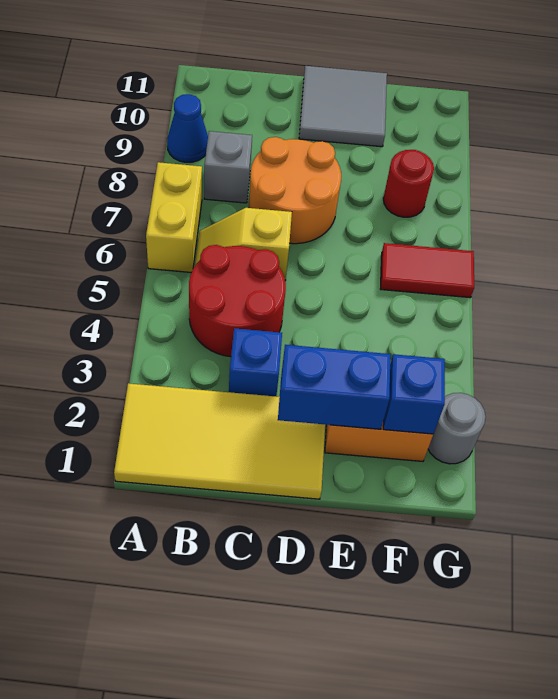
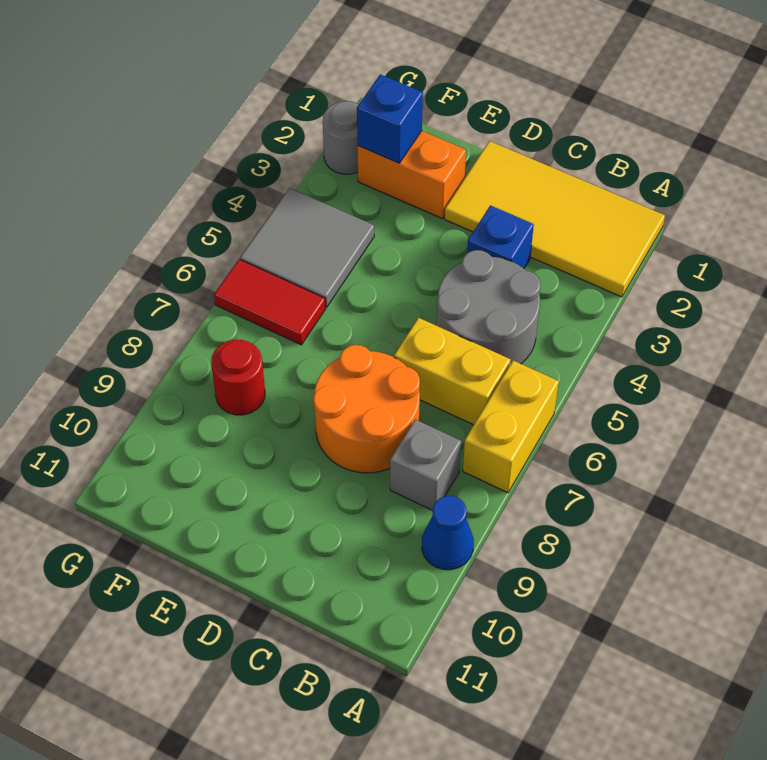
red round brick B4:C5 level 1 -> grey round brick B4:C5 level 1
yellow slope B6:C6 level 1 top C -> yellow brick B6:C6 level 1
blue brick D2:E2 level 2 -> none
grey tile D10:E11 level 1 -> grey tile F4:G5 level 1

